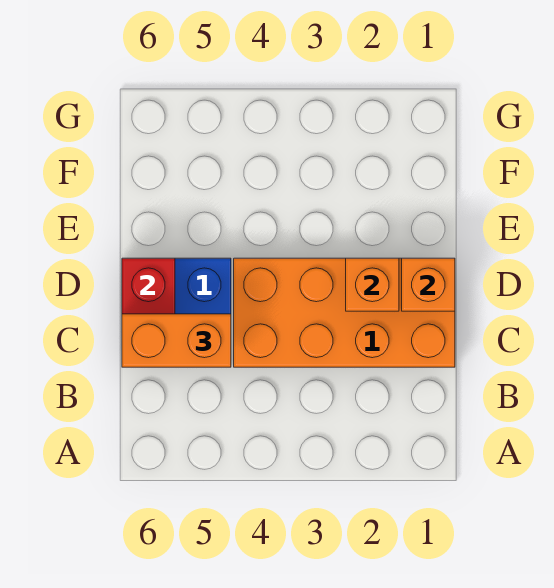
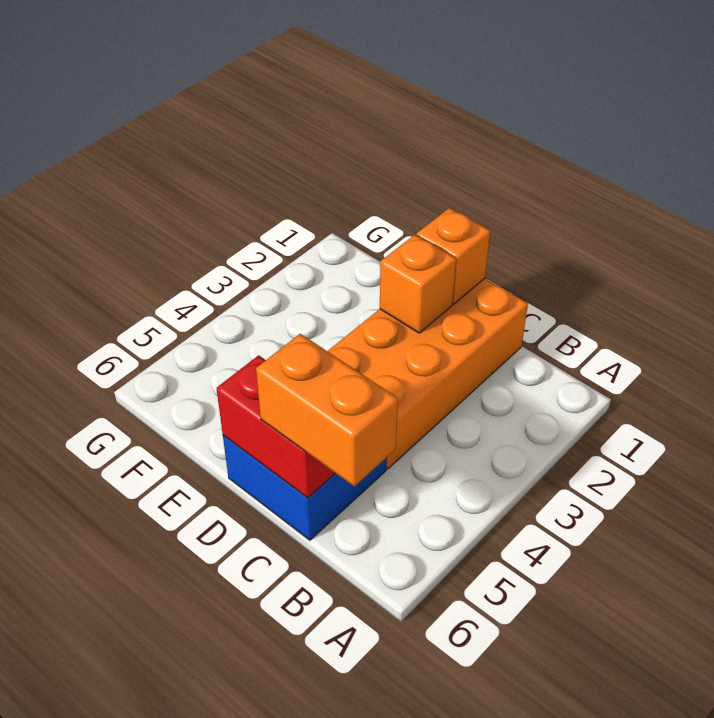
orange brick C5:C6 level 3 -> orange brick B6:C6 level 3

